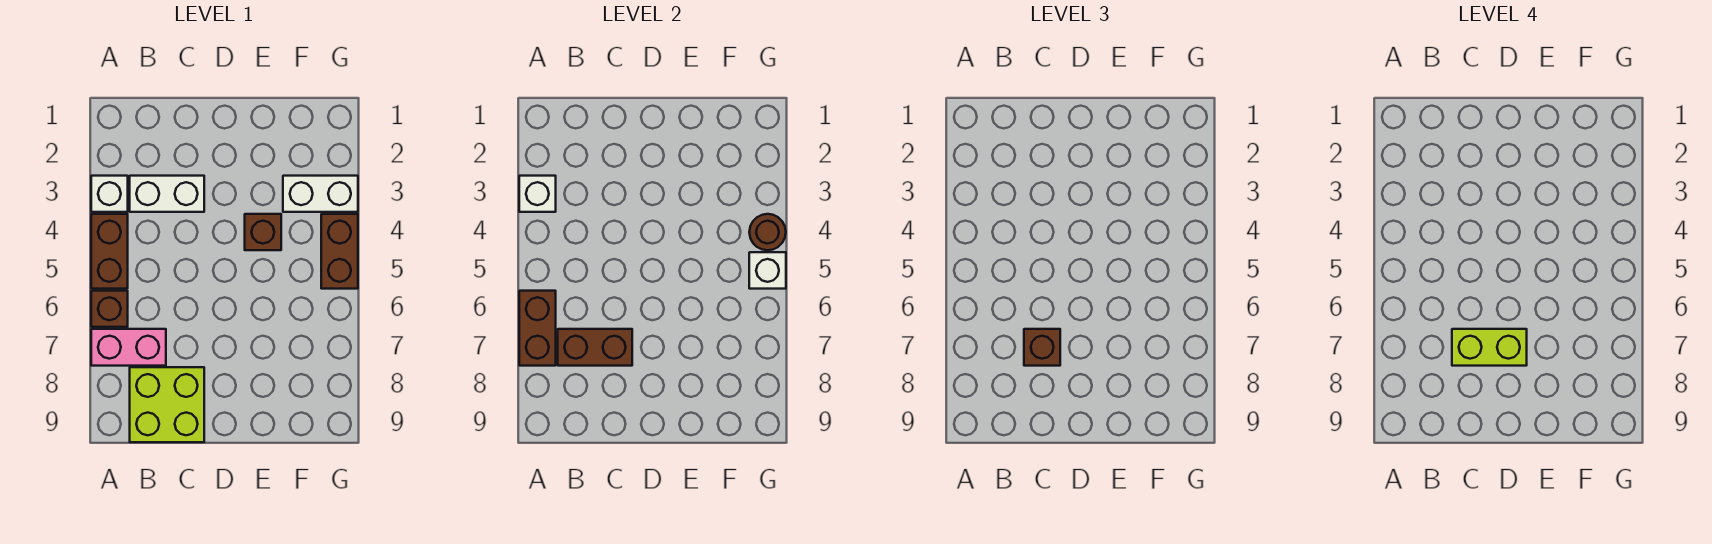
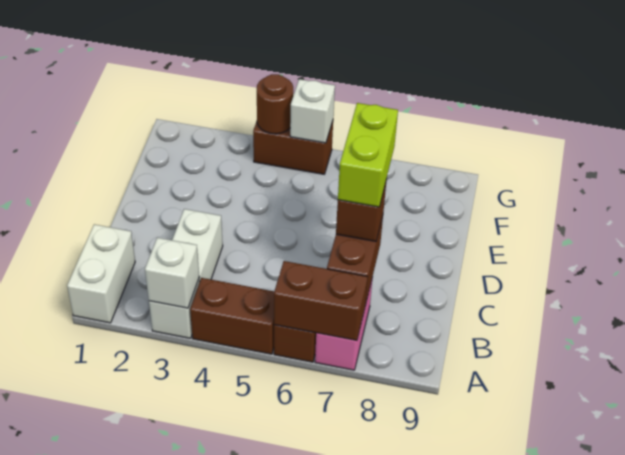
lime brick B8:C9 level 1 -> none
brown brick E4 level 1 -> none
white brick F3:G3 level 1 -> white brick A1:B1 level 1

